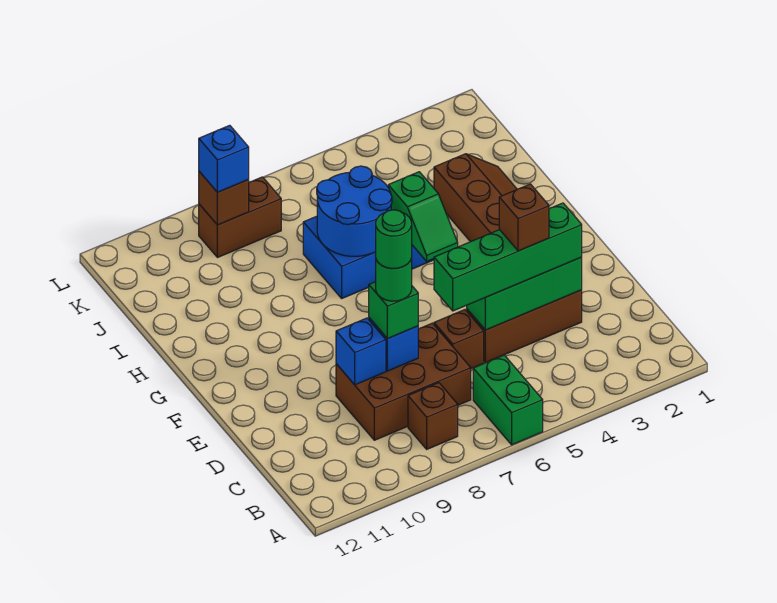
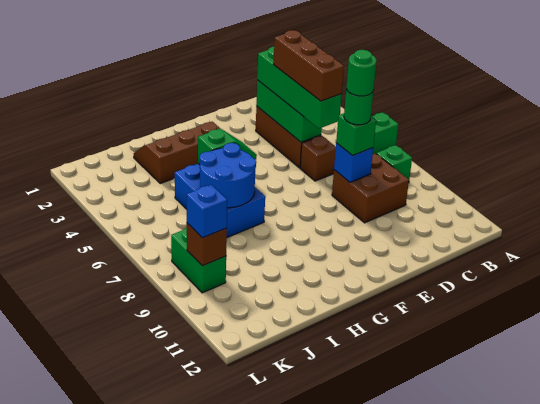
brown brick B8 level 1 -> green brick B8 level 1
brown brick C7:D9 level 1 -> brown brick C8:D9 level 1
brown brick D4 level 4 -> brown brick D4:D6 level 4
blue brick D9 level 2 -> none
brown brick K8:K9 level 1 -> green brick K8:K9 level 1

